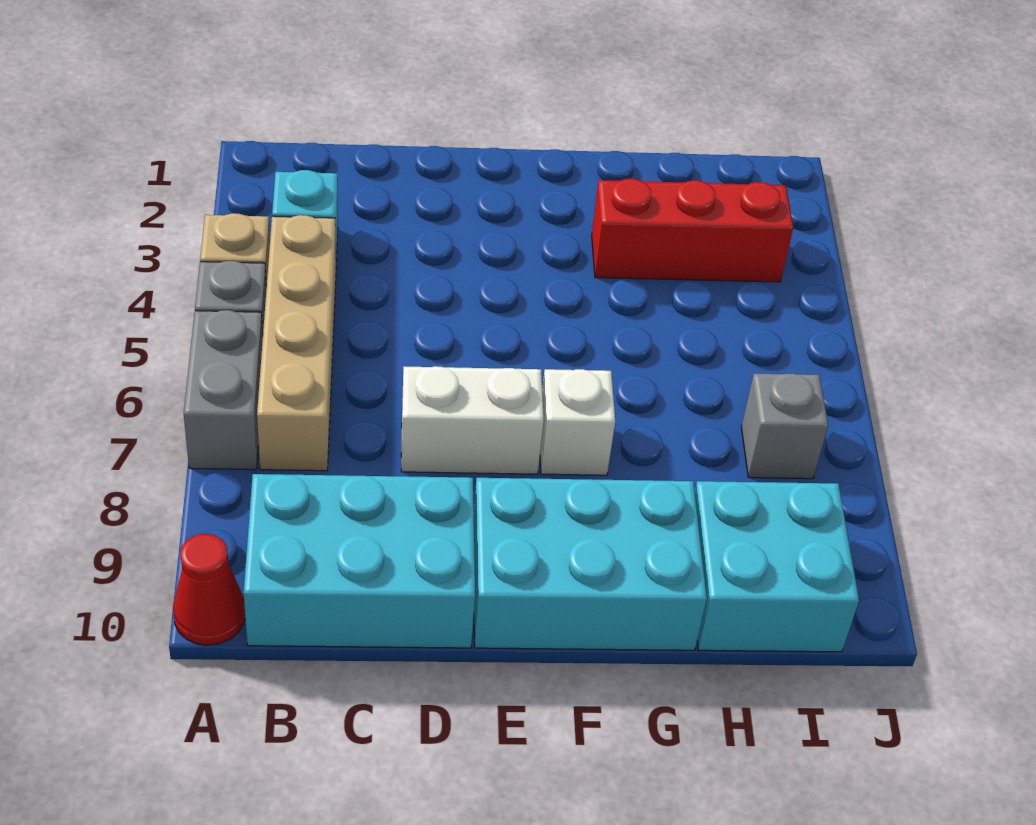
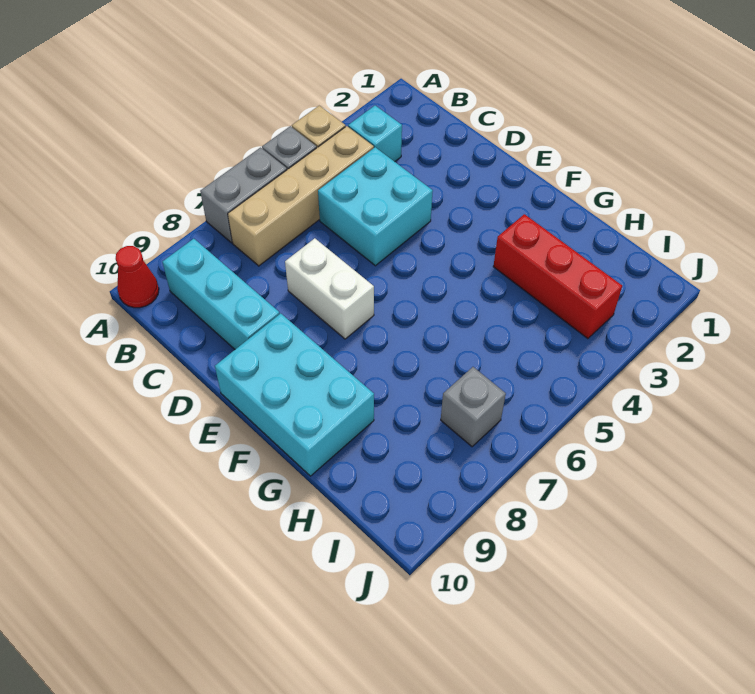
cyan brick B9:D10 level 1 -> cyan brick B9:D9 level 1
white brick F7 level 1 -> none
cyan brick H9:I10 level 1 -> cyan brick C4:D5 level 1

